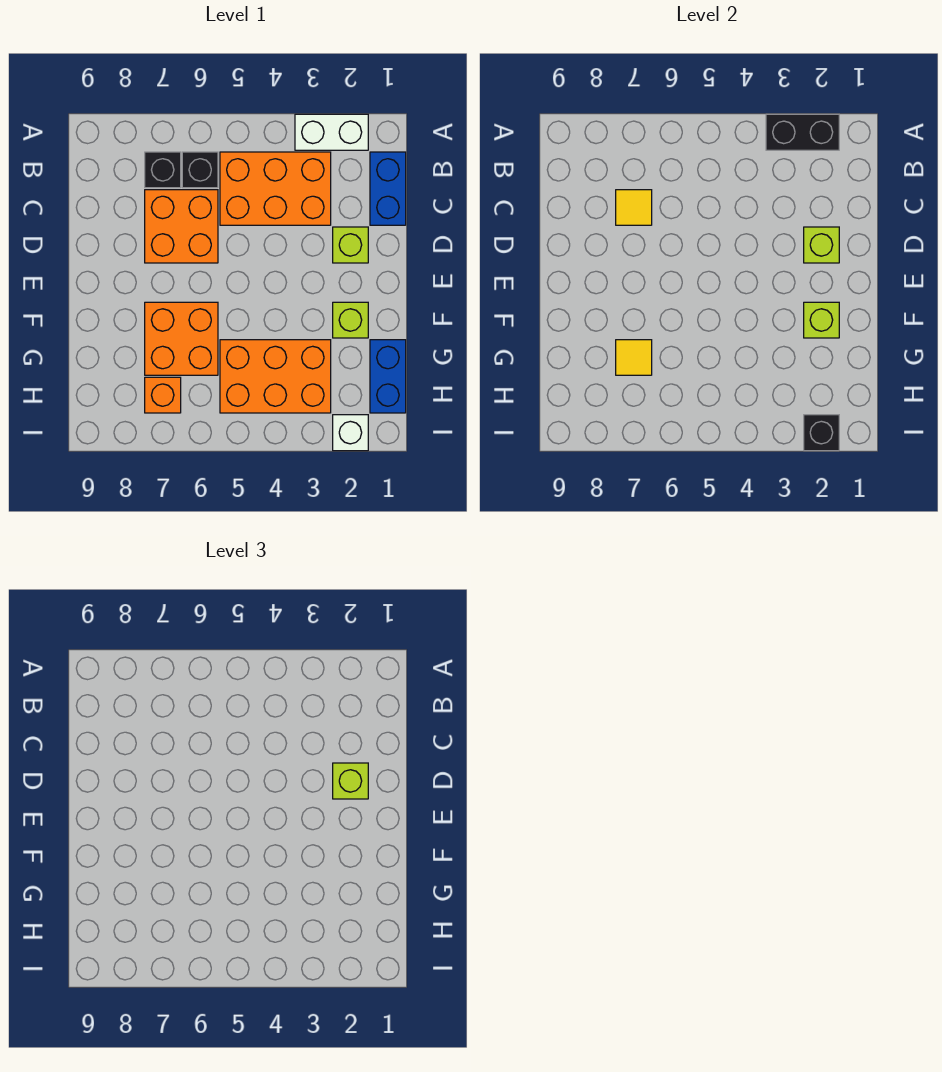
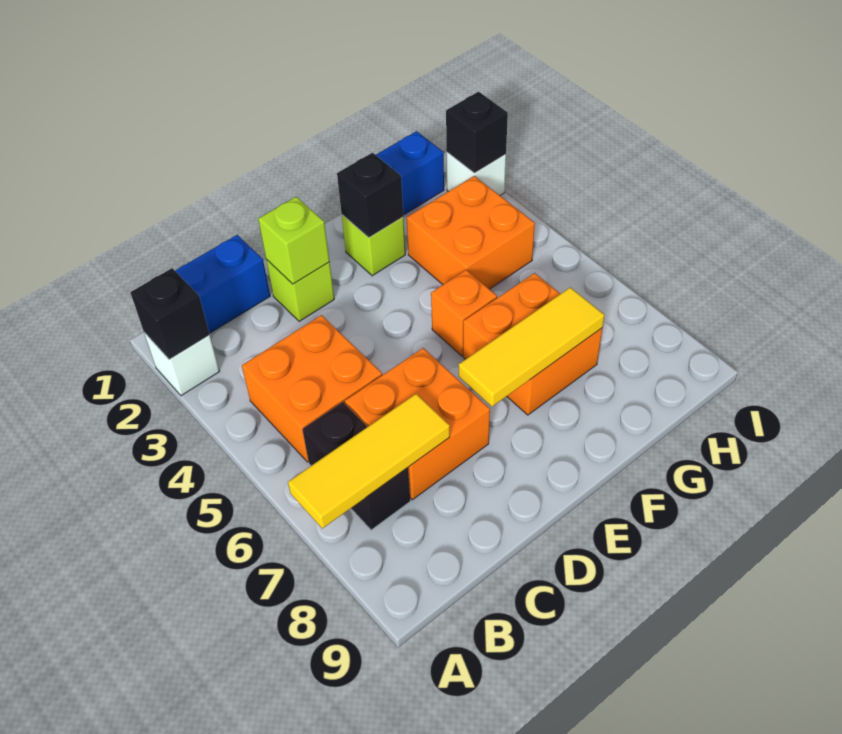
white brick A2:A3 level 1 -> white brick A2 level 1
black brick A2:A3 level 2 -> black brick A2 level 2
orange brick B3:C5 level 1 -> orange brick B4:C5 level 1
yellow tile C7 level 2 -> yellow tile A7:C7 level 2
lime brick D2 level 3 -> none
lime brick F2 level 2 -> black brick F2 level 2
orange brick G3:H5 level 1 -> orange brick G3:H4 level 1
yellow tile G7 level 2 -> yellow tile E7:G7 level 2
orange brick H7 level 1 -> orange brick F5 level 1

